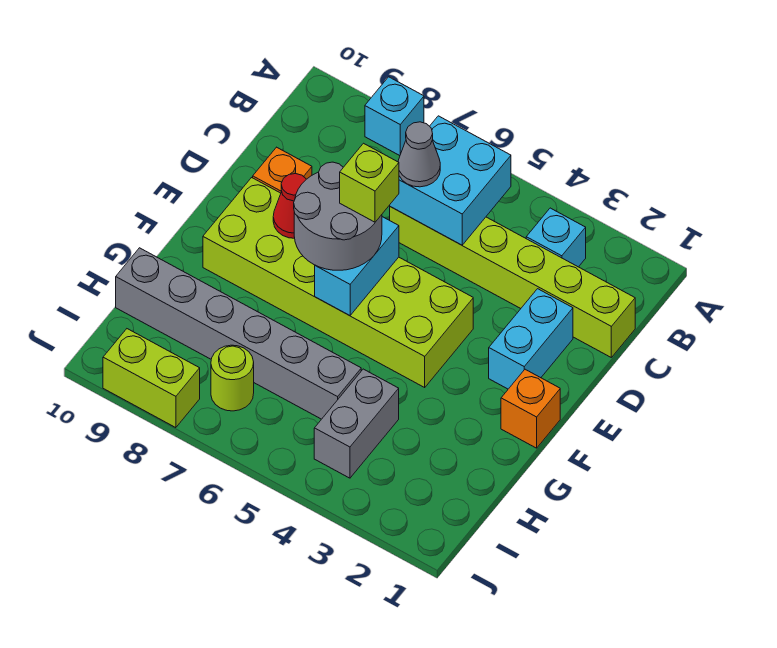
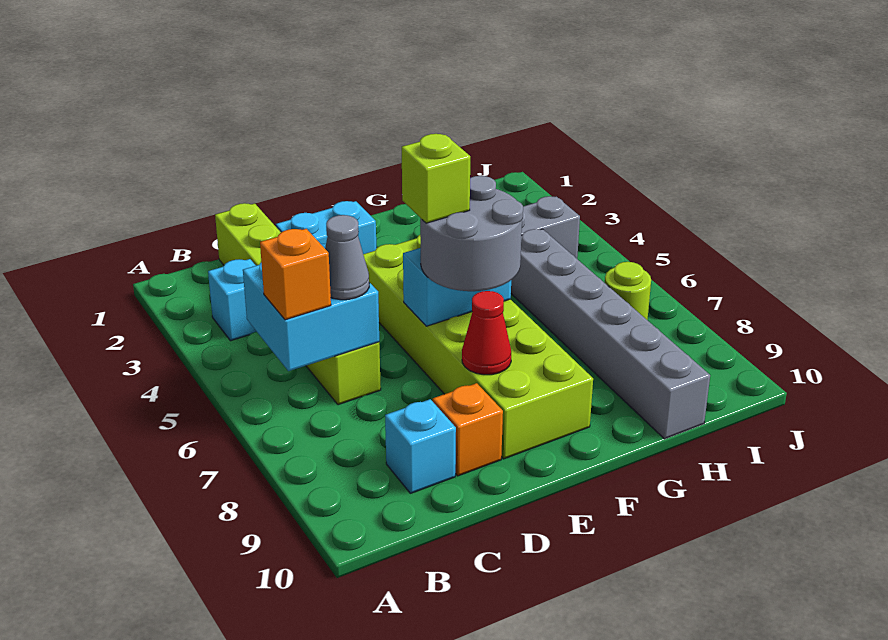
cyan brick A8 level 1 -> cyan brick C9 level 1
orange brick F1 level 1 -> orange brick B6 level 3
lime brick J8:J9 level 1 -> none

